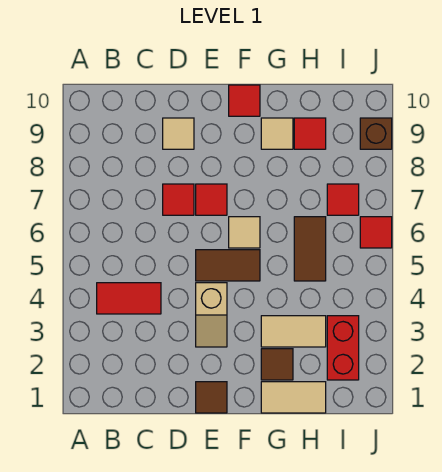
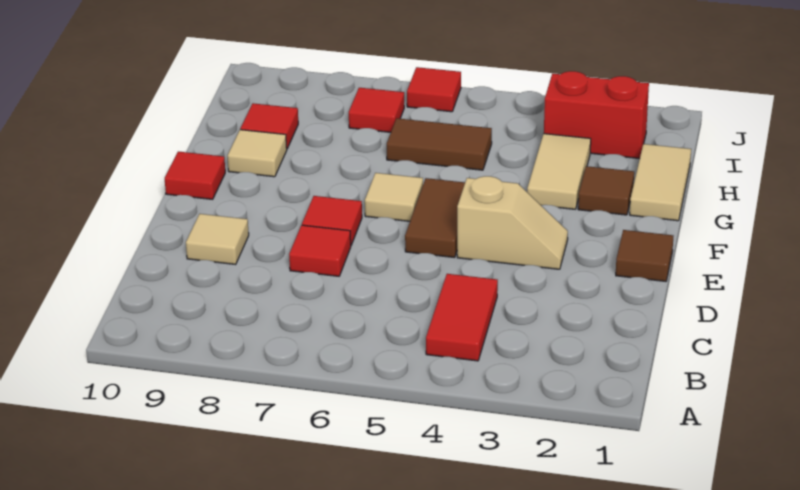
brown brick J9 level 1 -> none

